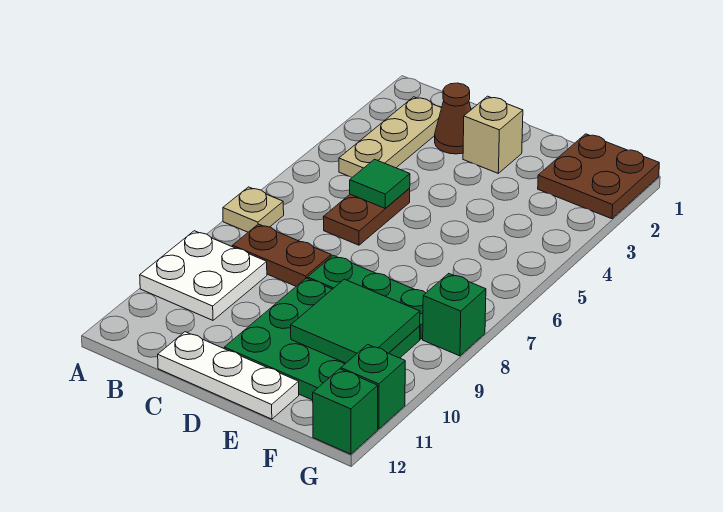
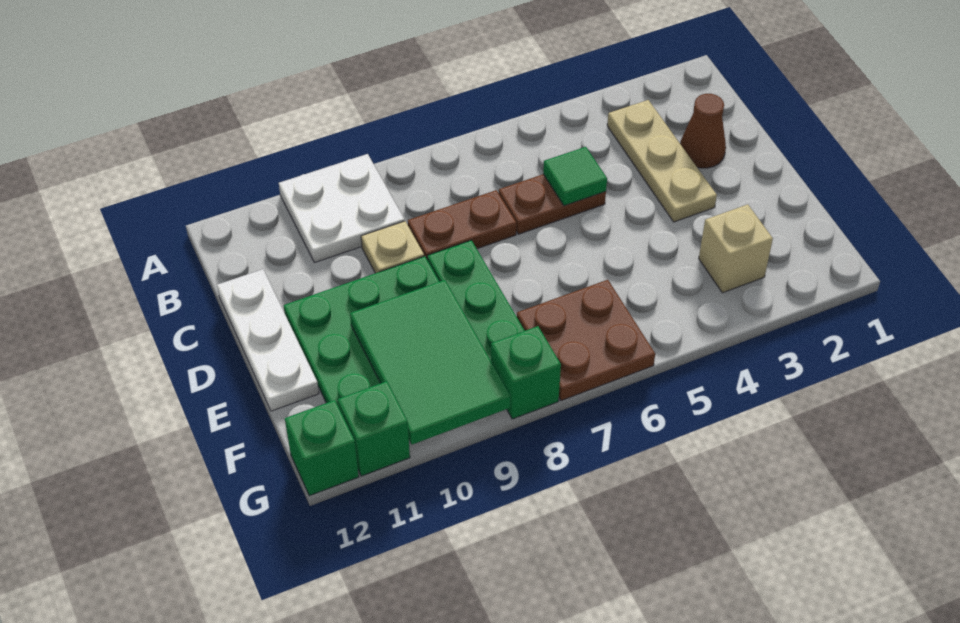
tan plate A7 level 1 -> tan plate C9 level 1
tan plate B2:B4 level 1 -> tan plate B3:D3 level 1
brown plate B8:C8 level 1 -> brown plate C7:C8 level 1
tan brick D2 level 1 -> tan brick F3 level 1
green tile E9:F10 level 2 -> green tile E9:G10 level 2
brown plate F1:G2 level 1 -> brown plate F6:G7 level 1

